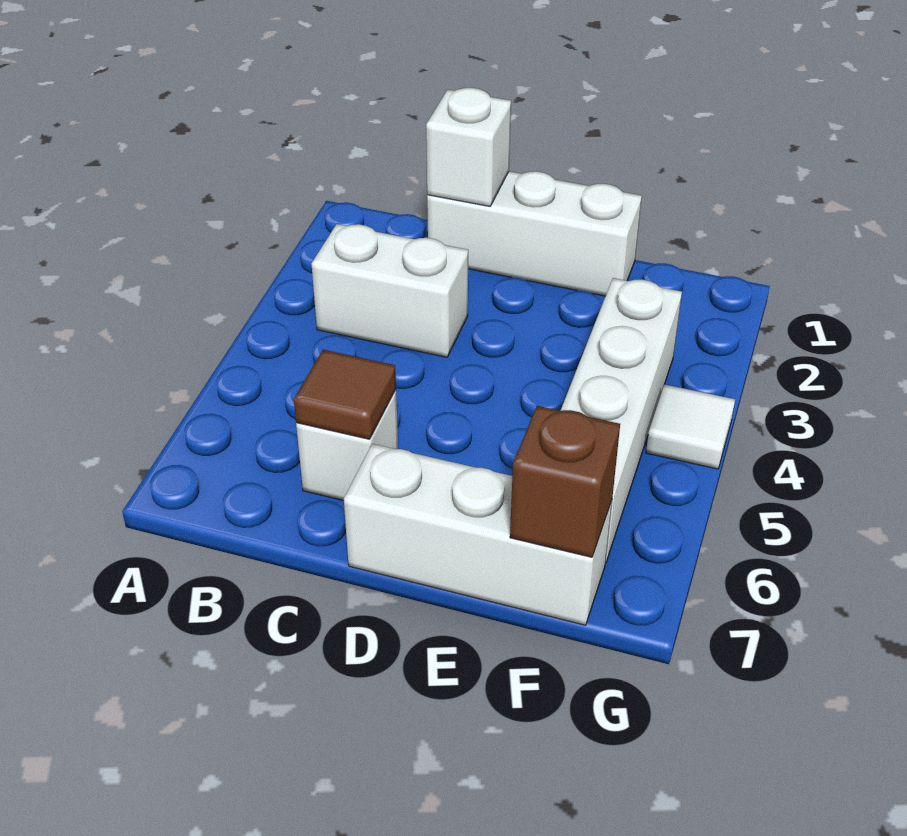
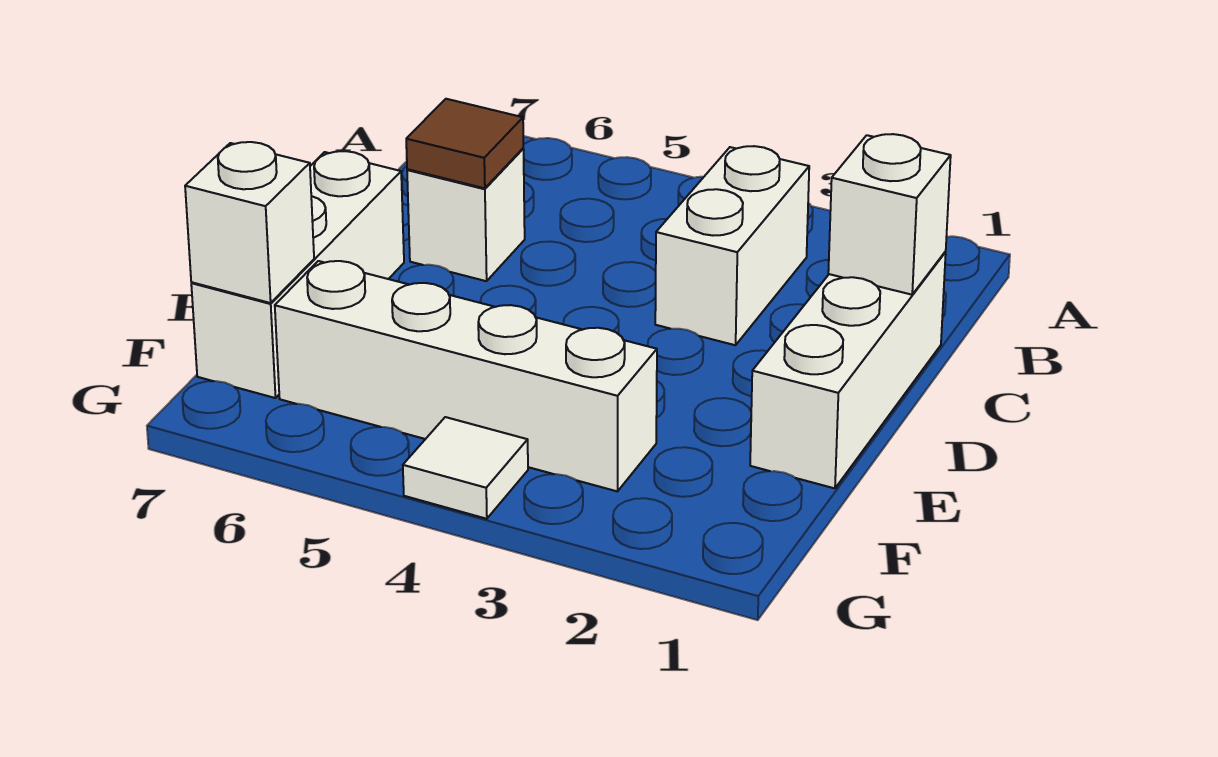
brown brick F7 level 2 -> white brick F7 level 2

